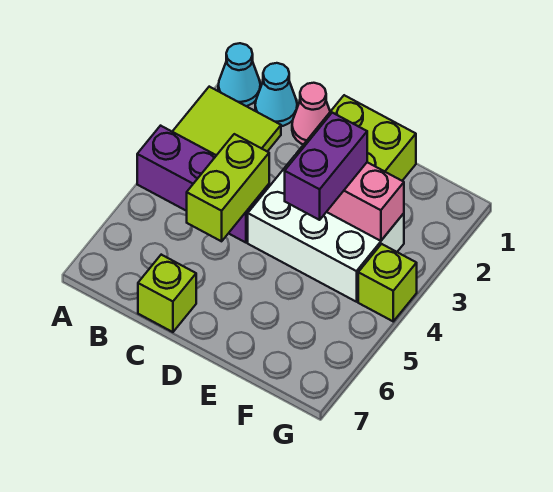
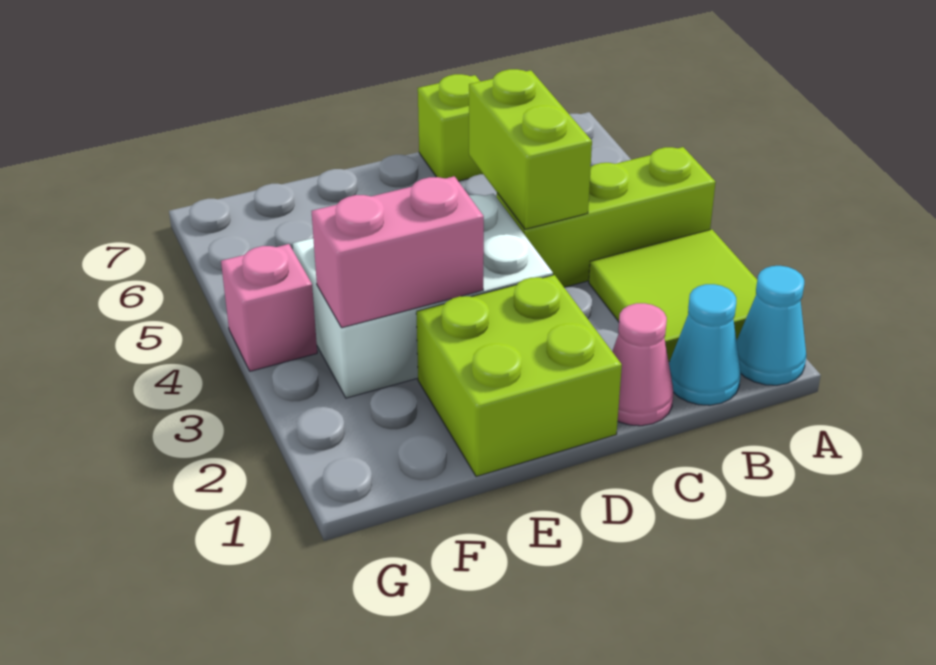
purple brick A4:C4 level 1 -> lime brick A4:C4 level 1
purple brick E3:E4 level 3 -> none
lime brick G4 level 1 -> pink brick G4 level 1

